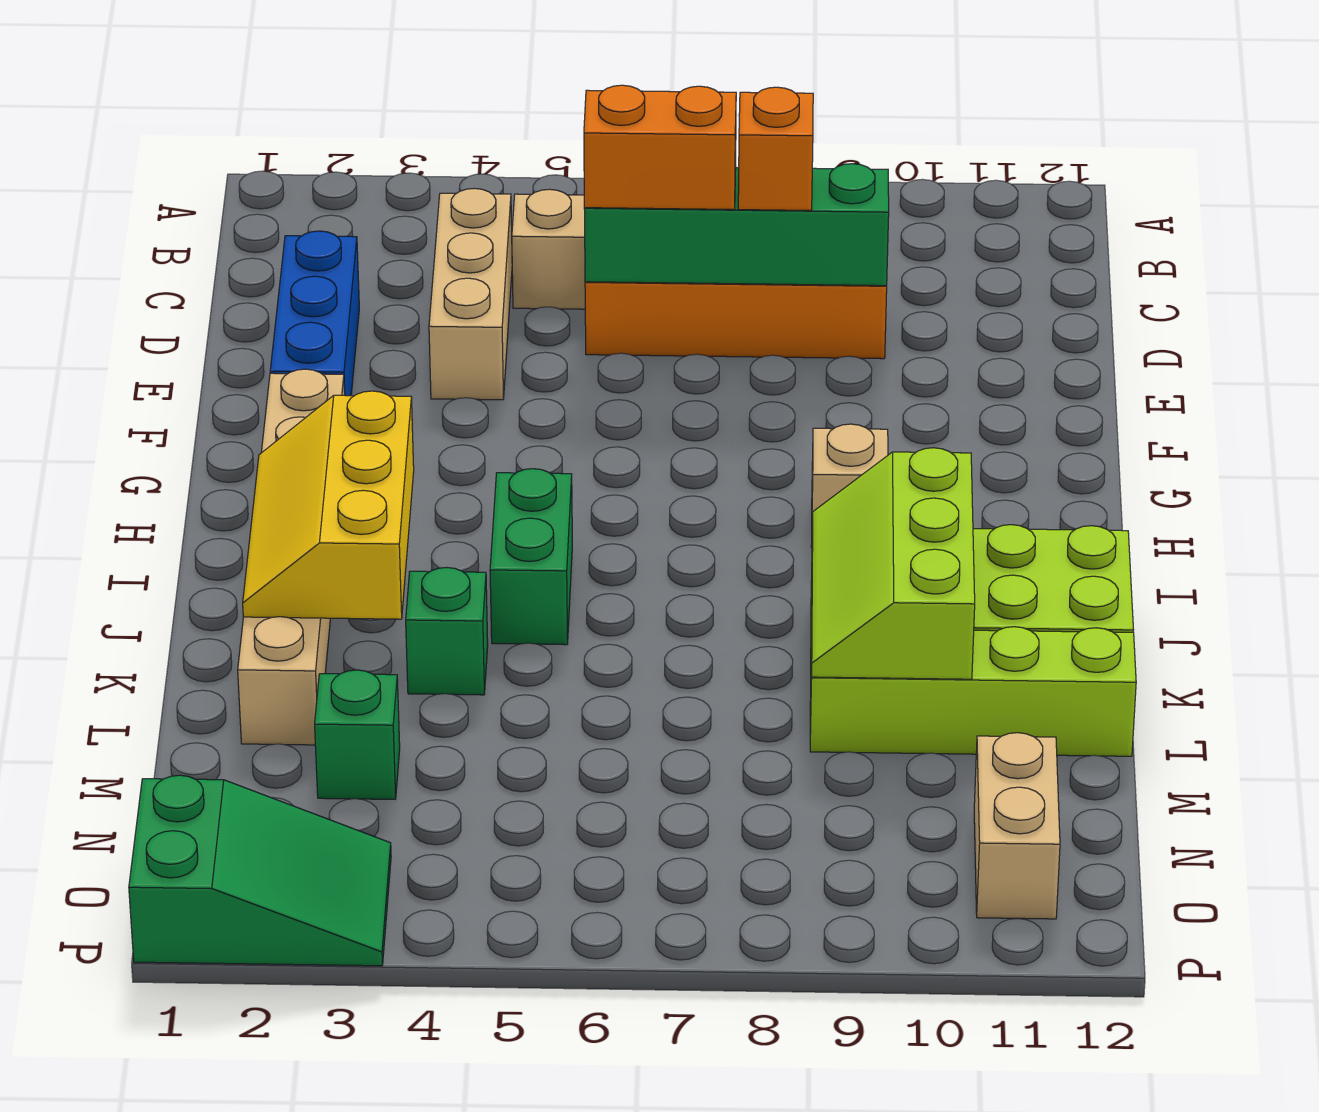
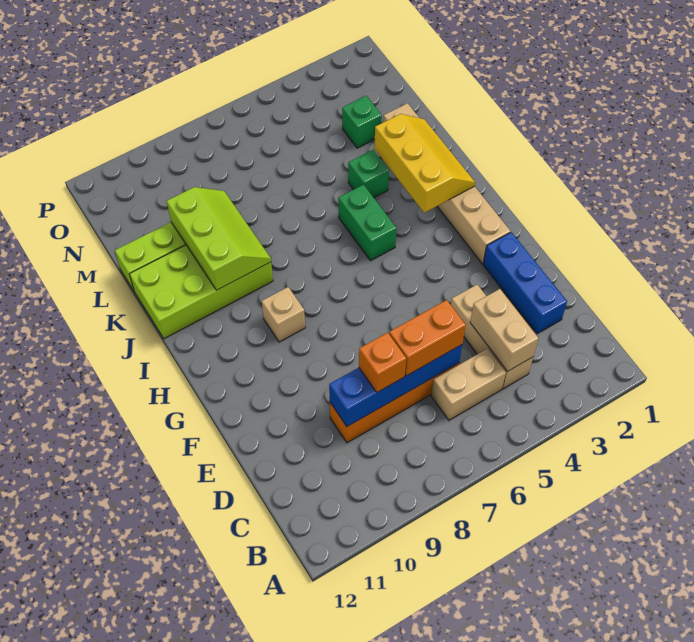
green brick D6:D9 level 2 -> blue brick D6:D9 level 2
tan brick N11:O11 level 1 -> tan brick C4:D4 level 2
green slope O1:P3 level 1 top 1 -> none

